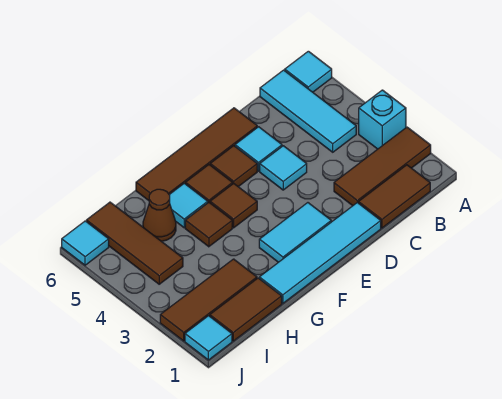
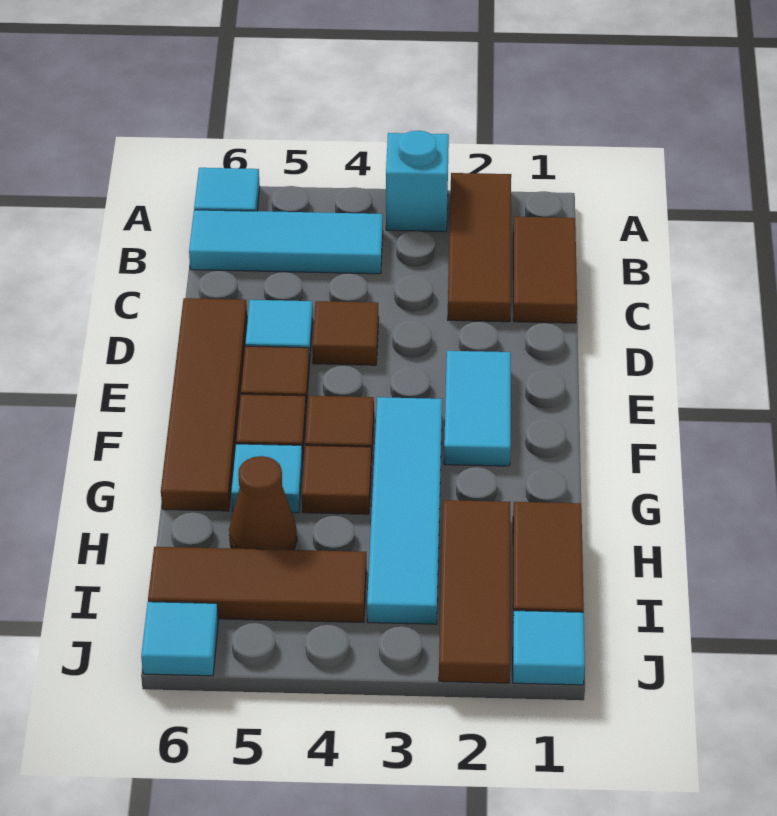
cyan tile D1:G1 level 1 -> cyan tile F3:I3 level 1
cyan tile D4 level 1 -> brown tile D4 level 1

